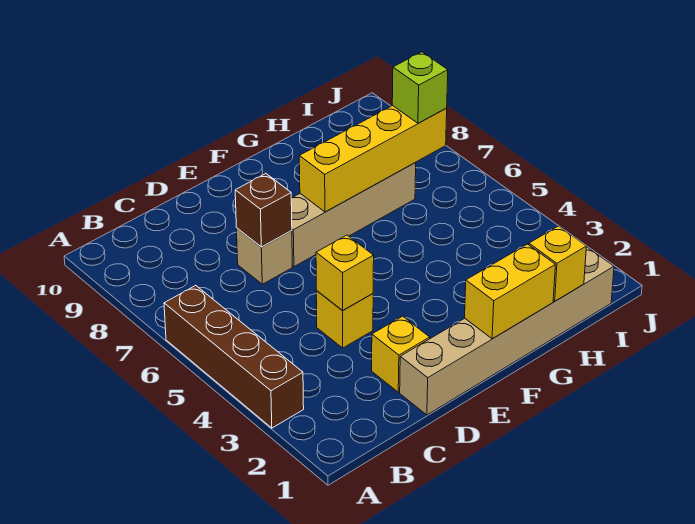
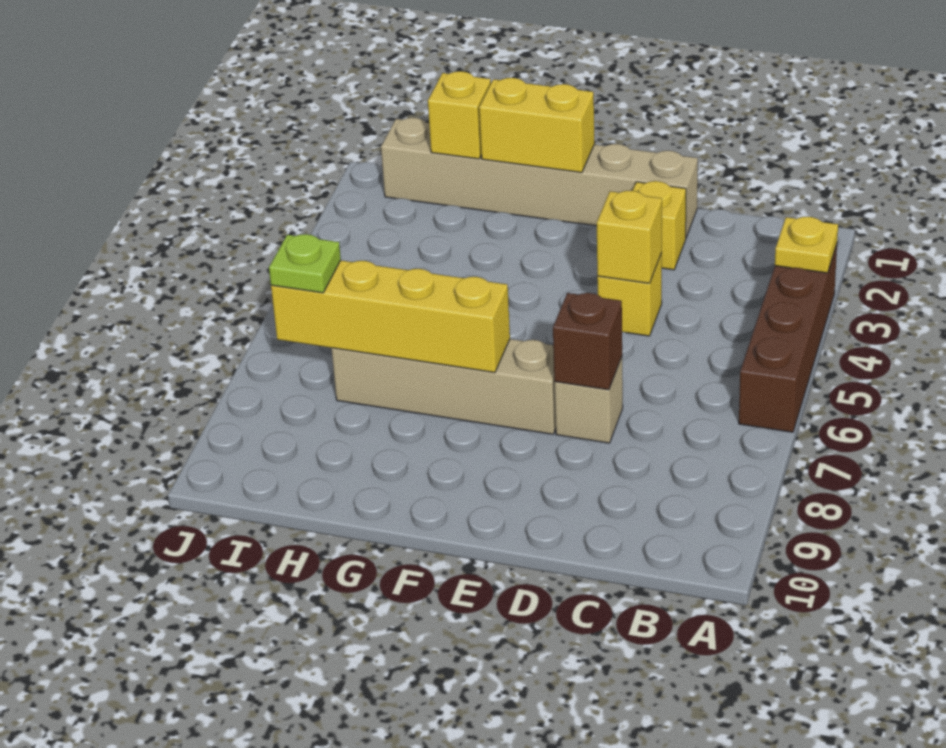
none -> yellow plate A3 level 2
lime brick I7 level 3 -> lime plate I7 level 3

